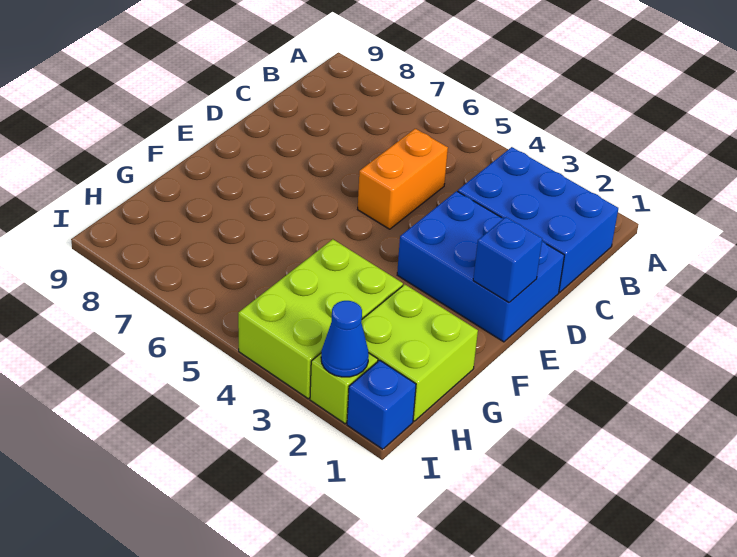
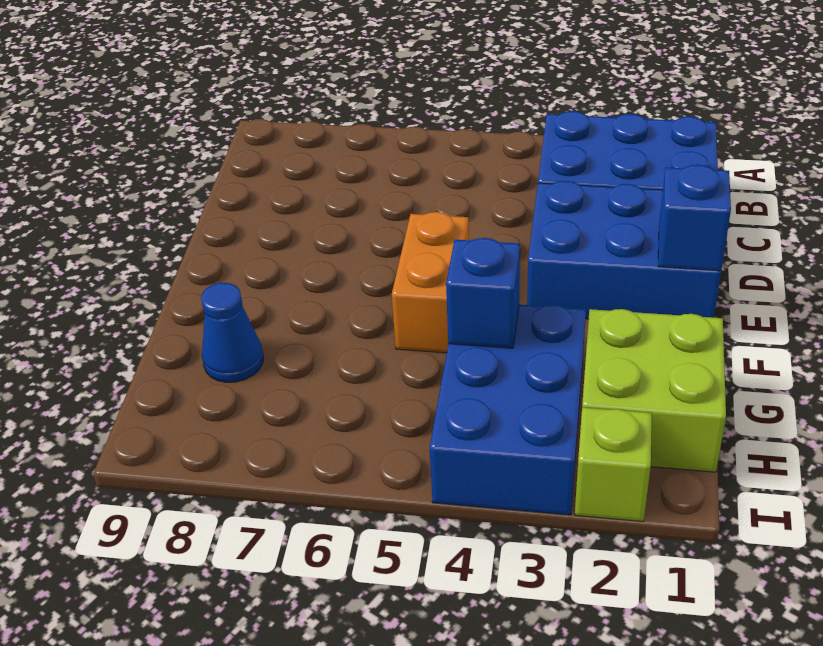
orange brick C5:D5 level 1 -> orange brick E5:F5 level 1
lime brick G3:I4 level 1 -> blue brick G3:I4 level 1
blue brick I1 level 1 -> blue brick G4 level 2
blue cone I2 level 2 -> blue cone G8 level 1

